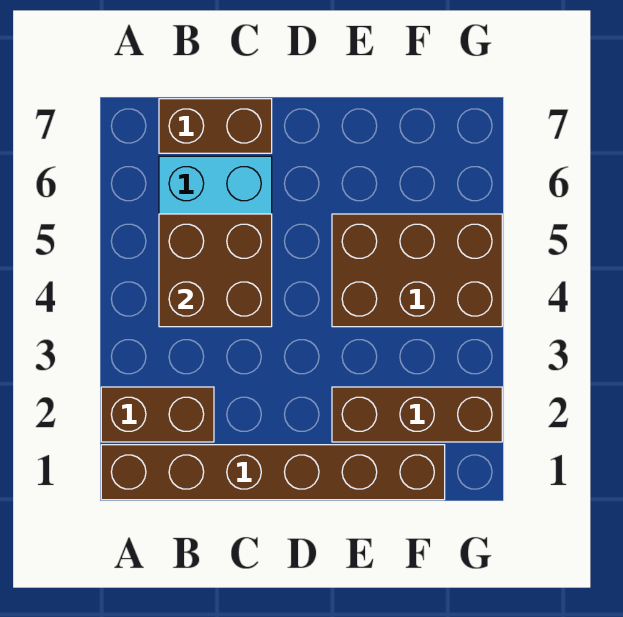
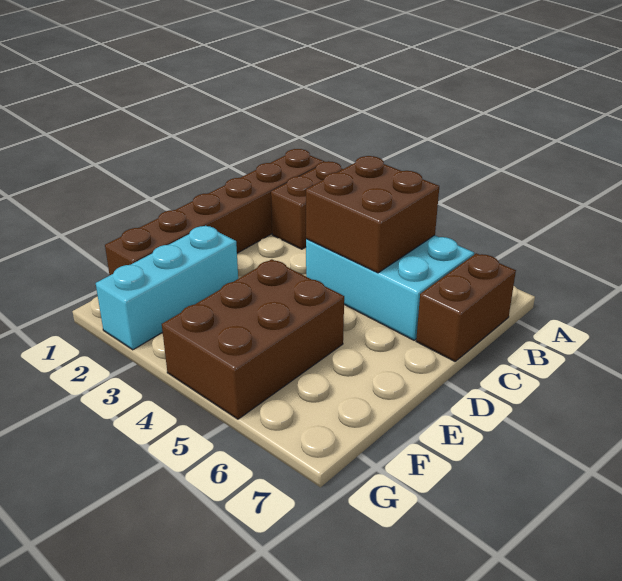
brown brick E2:G2 level 1 -> cyan brick E2:G2 level 1

